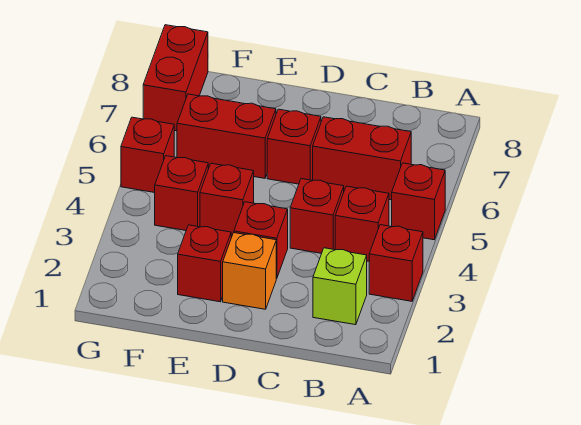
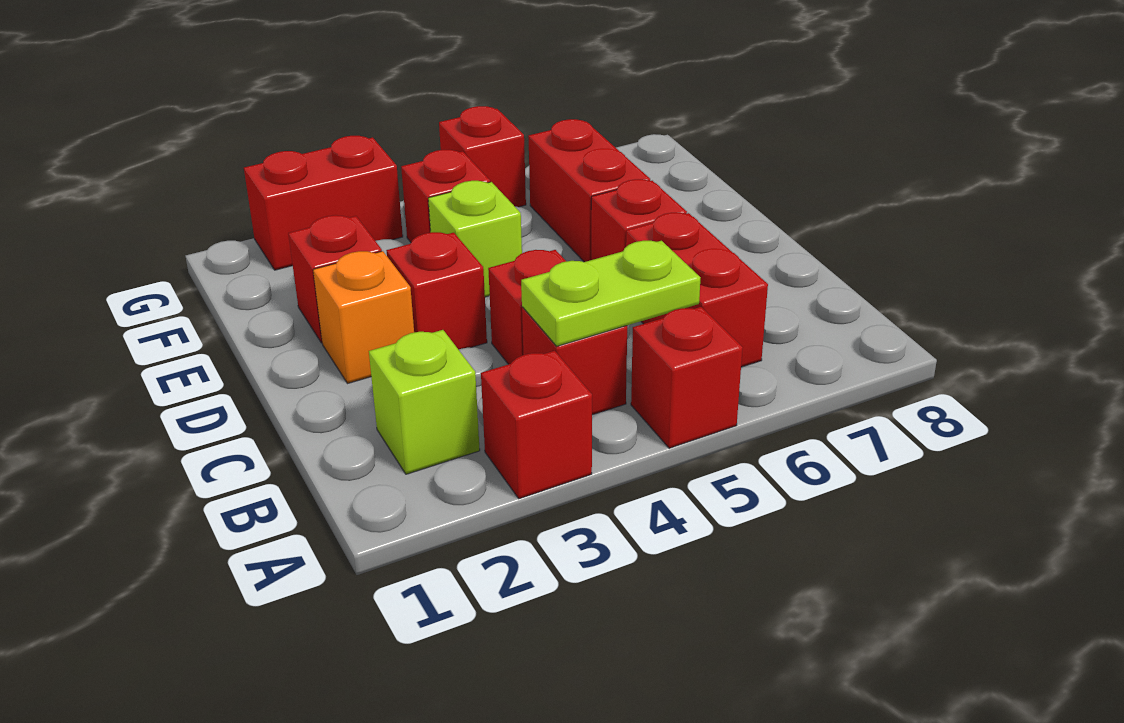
none -> lime plate B4:B5 level 2
red brick E4 level 1 -> lime brick E4 level 1
red brick G7:G8 level 1 -> red brick G2:G3 level 1

